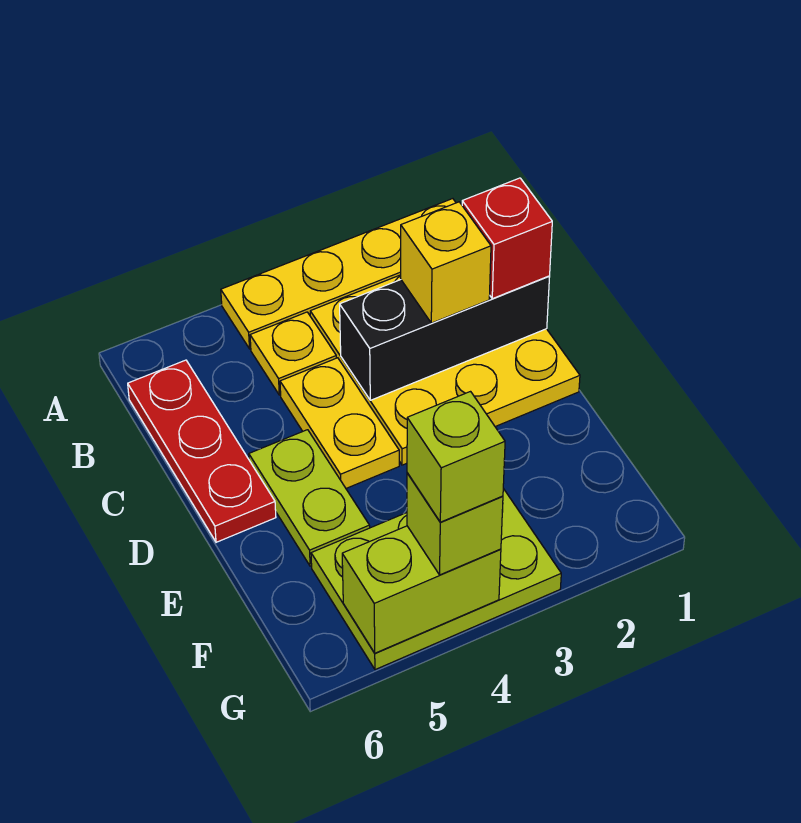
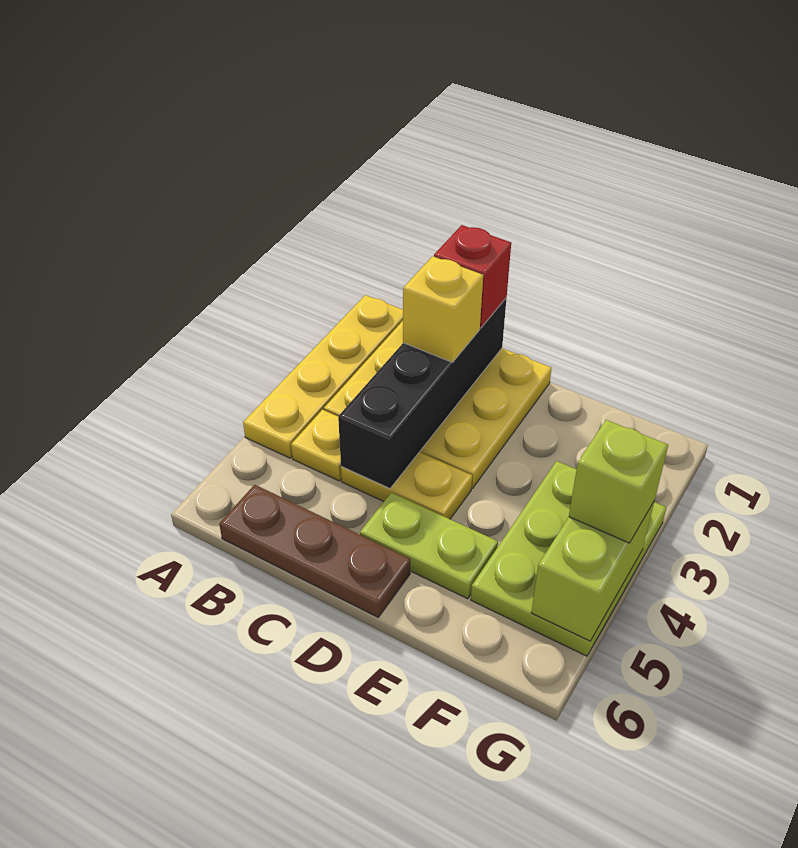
red plate B6:D6 level 1 -> brown plate B6:D6 level 1
black brick C1:C3 level 2 -> black brick C1:C4 level 2
lime brick G4 level 4 -> none

